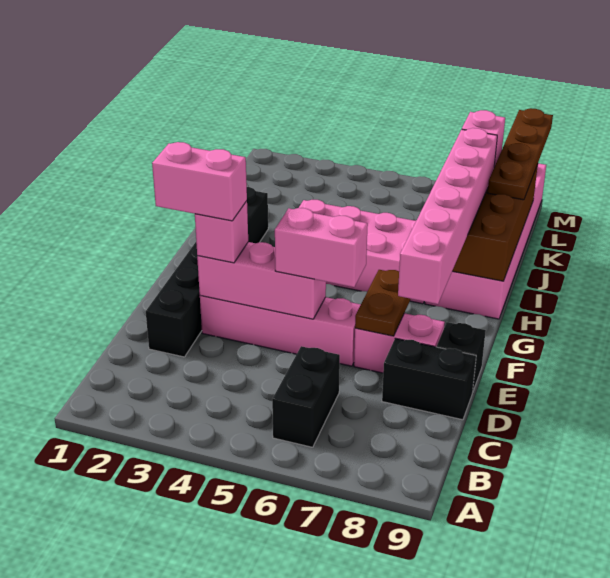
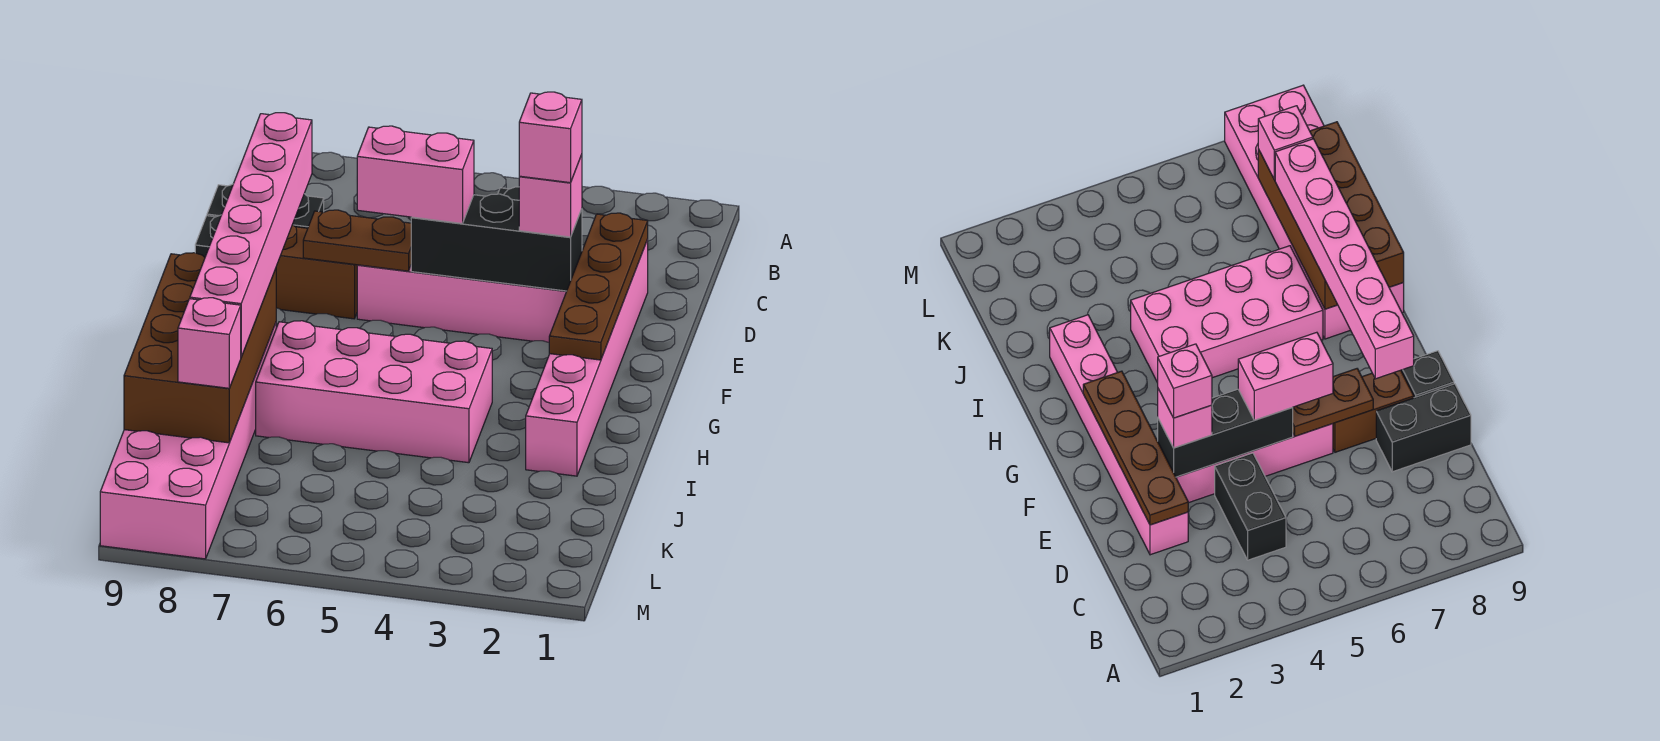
black brick B6:C6 level 1 -> black brick C4:D4 level 1
black brick D2:I2 level 1 -> pink brick D2:I2 level 1
pink brick E2:E3 level 4 -> pink brick E3 level 4
pink brick E3:E5 level 2 -> black brick E3:E5 level 2
pink brick E7:E8 level 1 -> brown brick E7:E8 level 1
brown plate E7:F7 level 2 -> brown plate E6:E7 level 2
brown plate J9:M9 level 3 -> brown plate D2:G2 level 2

